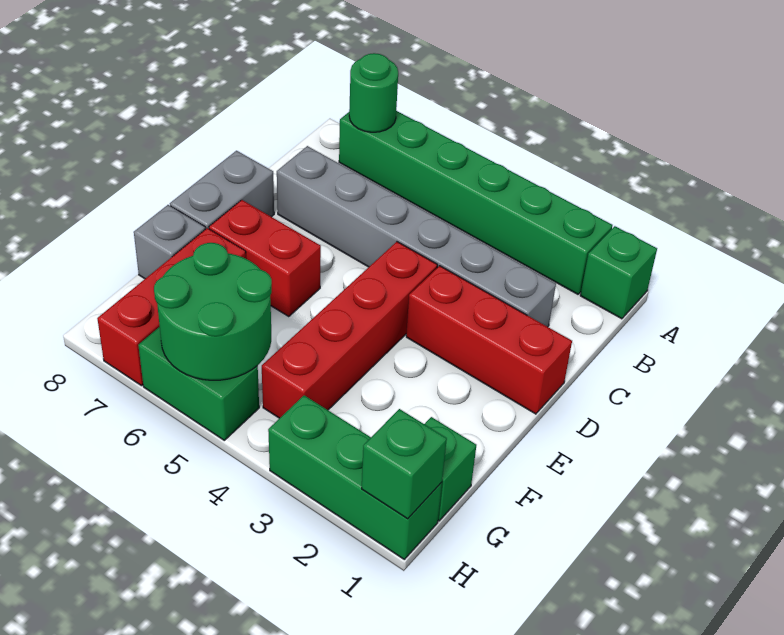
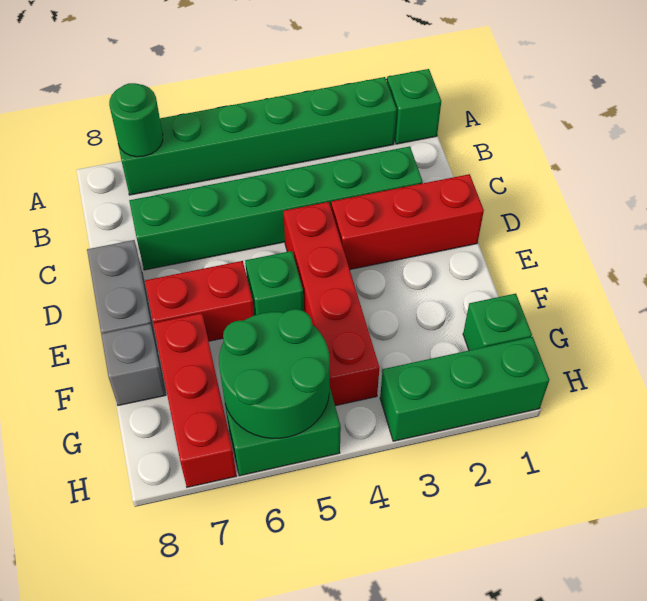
grey brick C2:C7 level 1 -> green brick C2:C7 level 1
green brick H1 level 2 -> green brick E5 level 1

